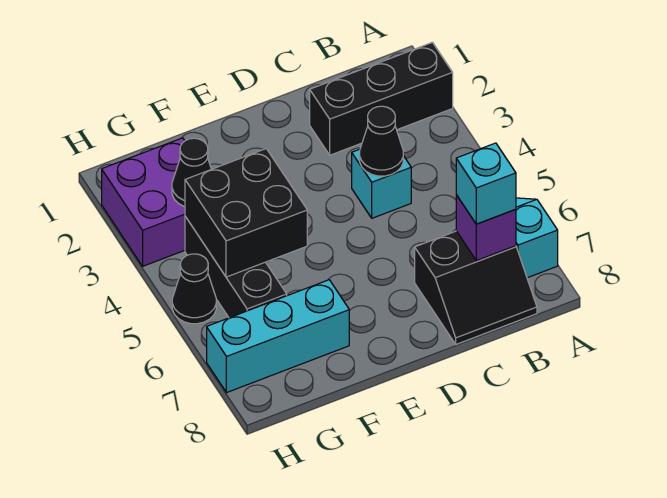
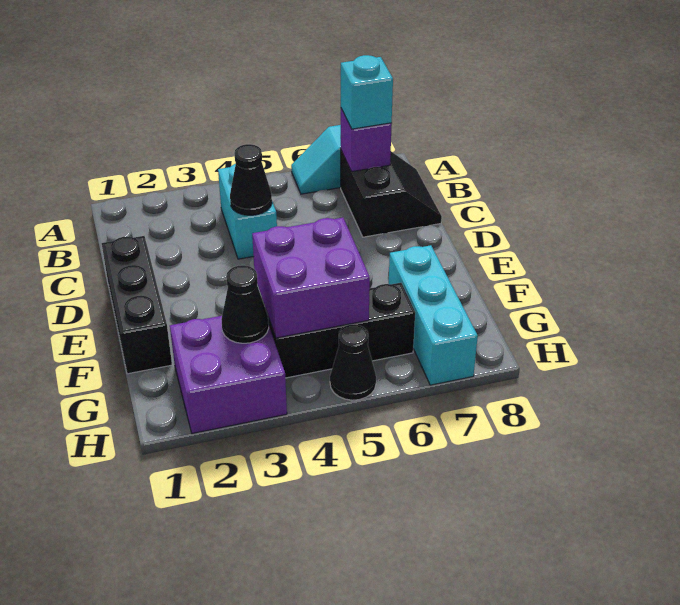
black brick A2:C2 level 1 -> black brick D1:F1 level 1
cyan brick C4 level 1 -> cyan brick B4:C4 level 1
black brick F4:G5 level 2 -> purple brick F4:G5 level 2

